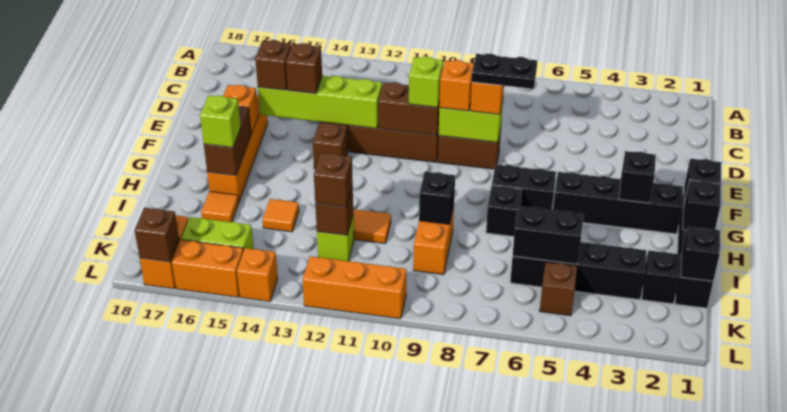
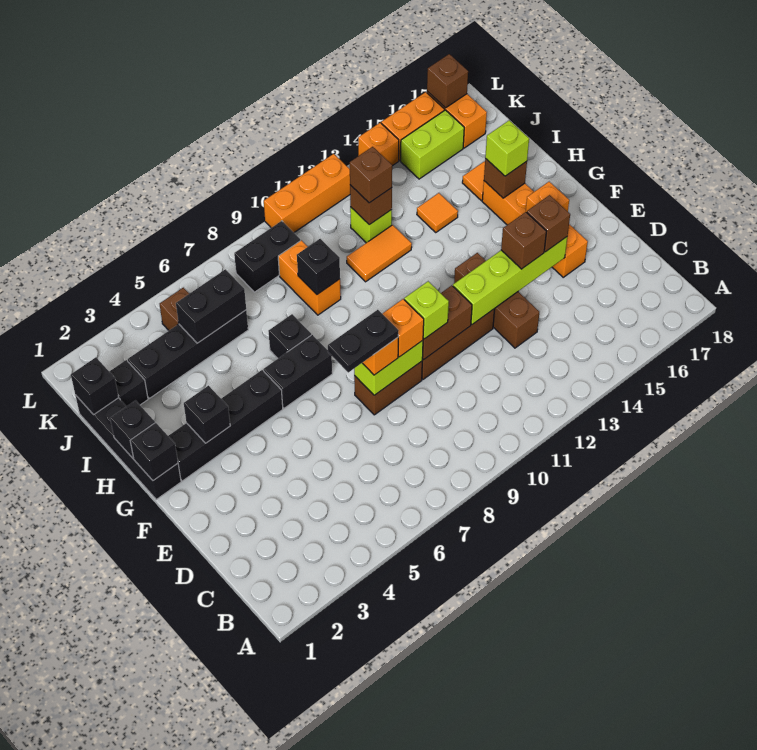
brown brick G16:H16 level 2 -> brown brick H16 level 2
none -> black brick K8:K9 level 1

